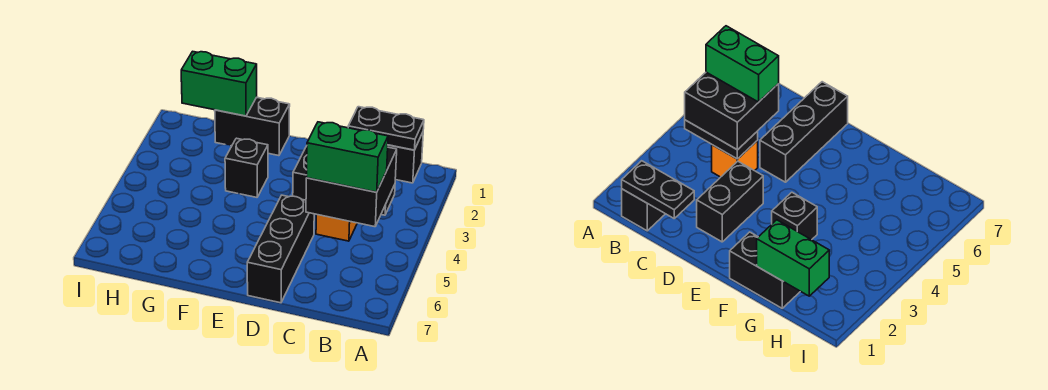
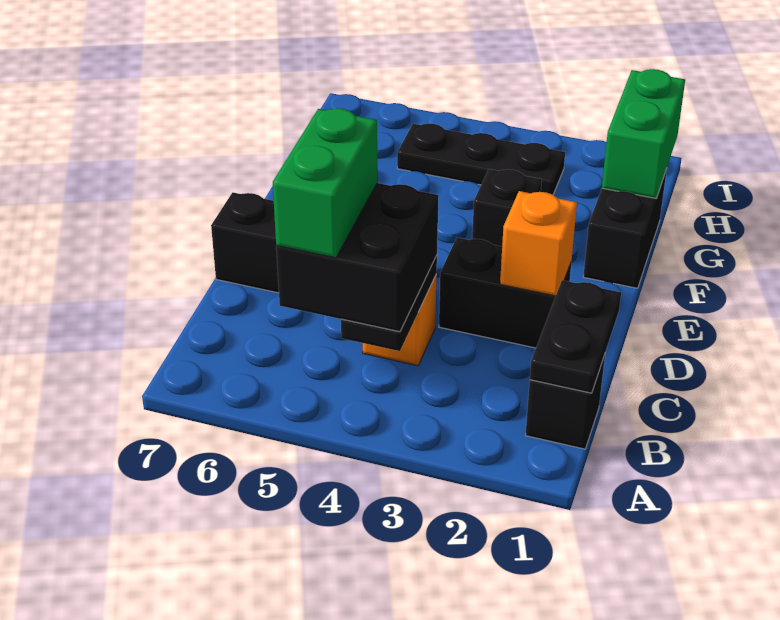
none -> orange brick D2 level 2
none -> black plate H3:H5 level 1

